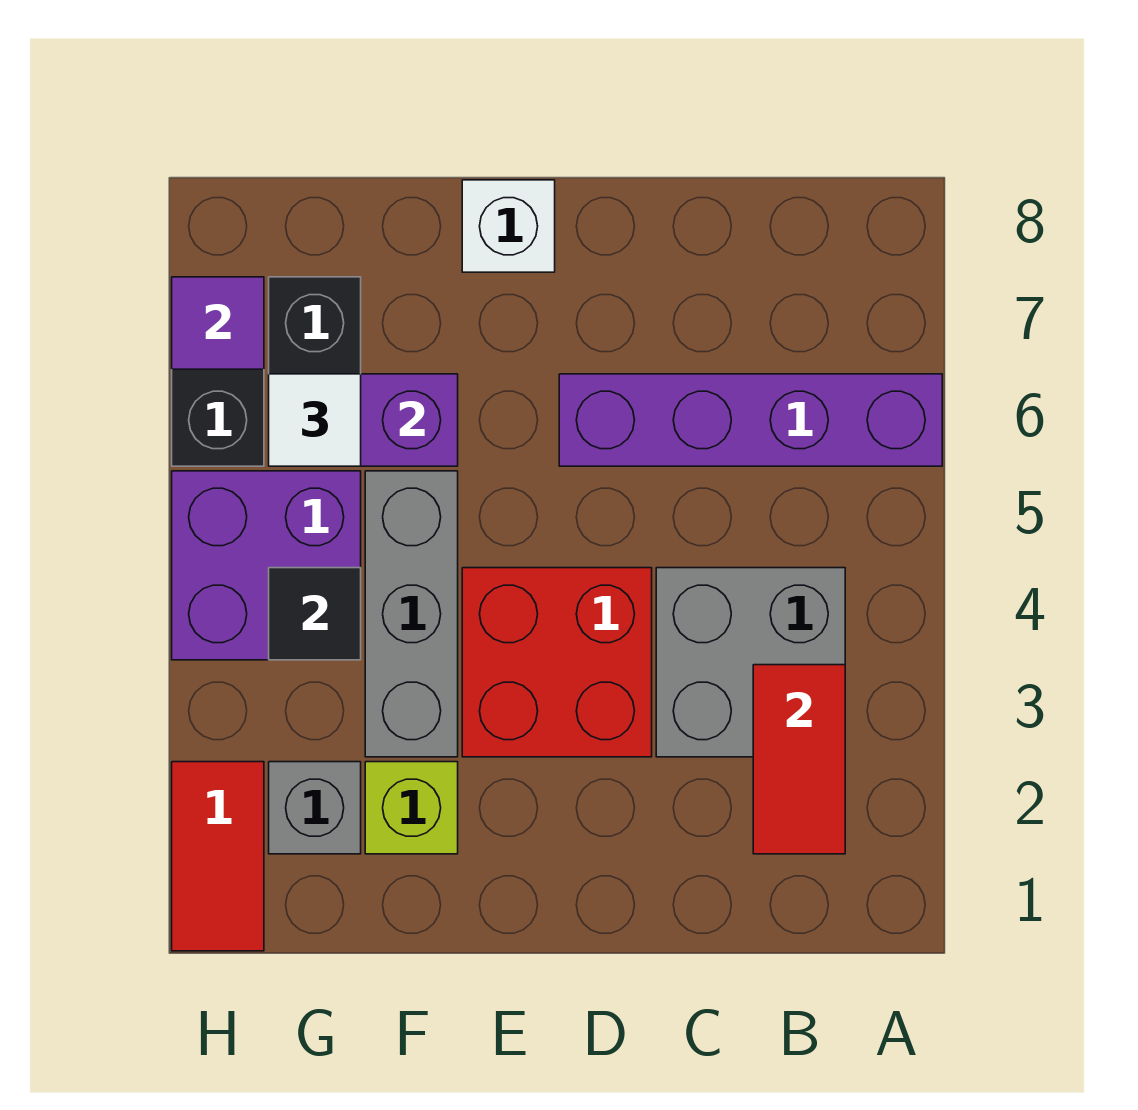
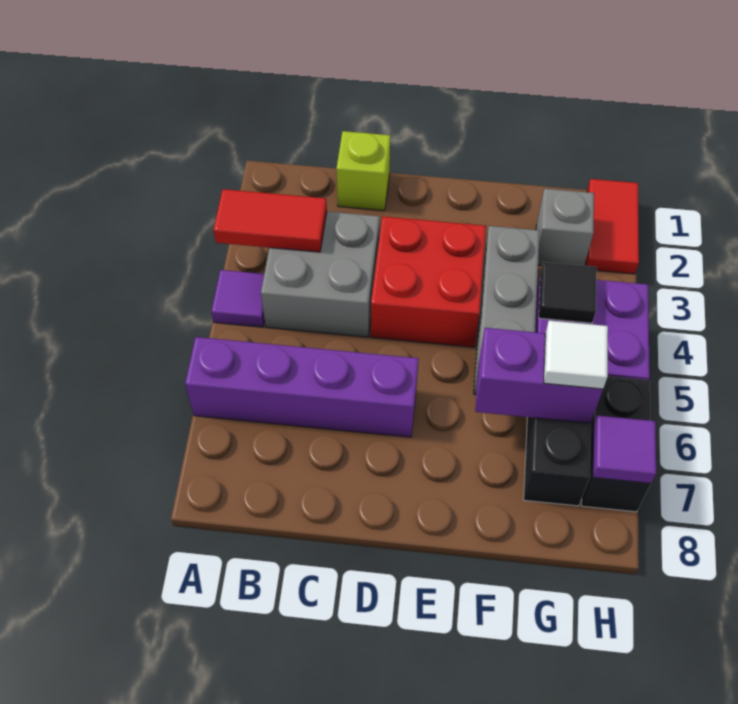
none -> purple tile A4 level 1
red tile B2:B3 level 2 -> red tile A3:B3 level 2
white brick E8 level 1 -> none
lime brick F2 level 1 -> lime brick C1 level 1

